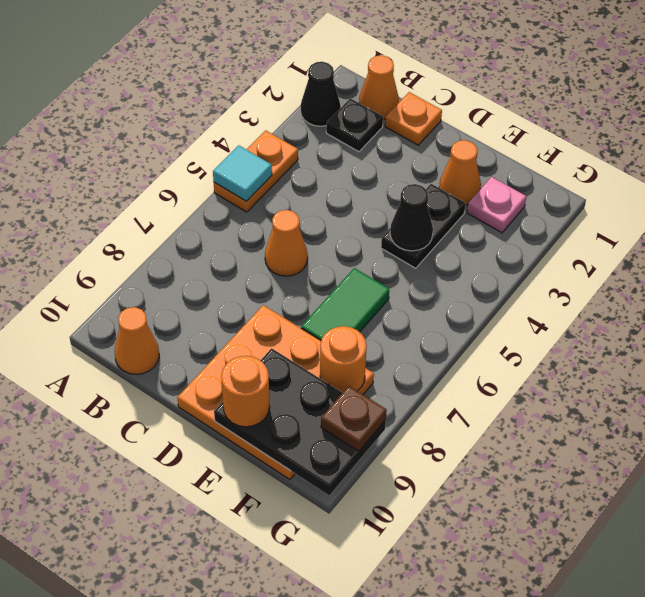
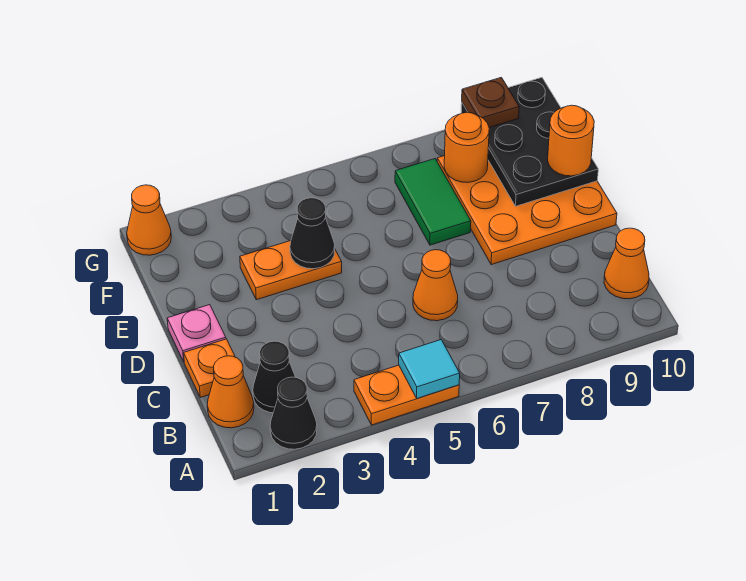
black plate B2 level 1 -> black cone B2 level 1
orange cone E2 level 1 -> orange cone G1 level 1
black plate E3:E4 level 1 -> orange plate E3:E4 level 1
green tile E6:E7 level 1 -> green tile E7:F7 level 1
pink plate F2 level 1 -> pink plate D1 level 1

